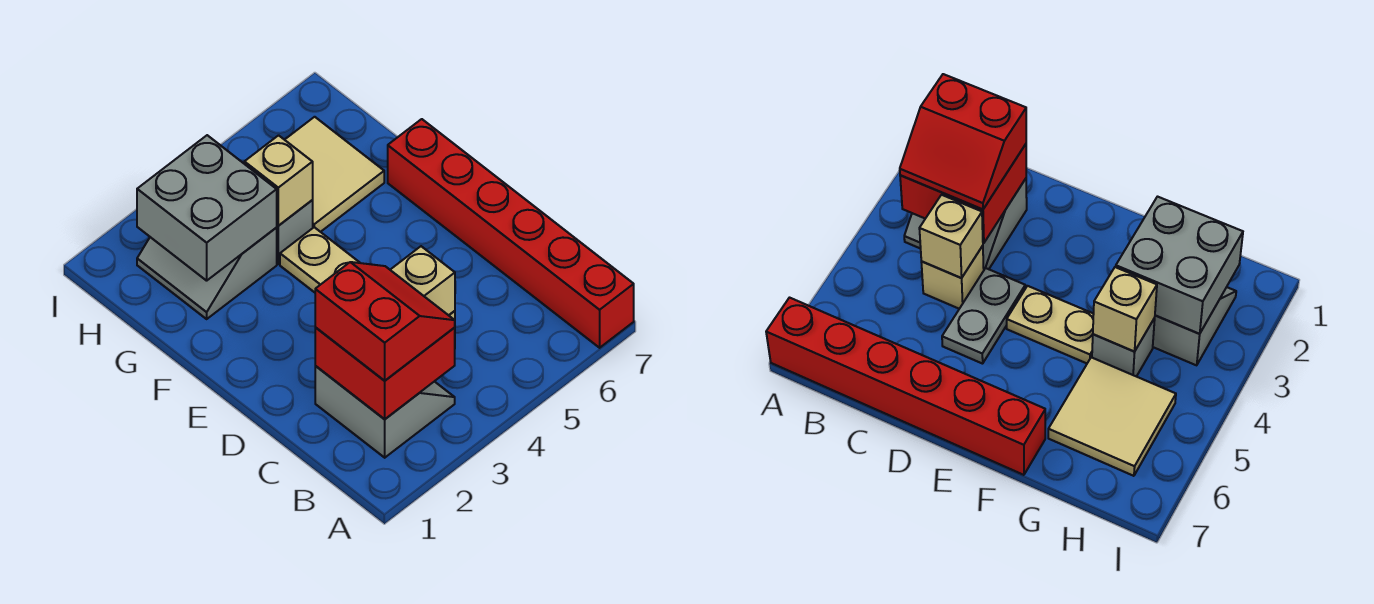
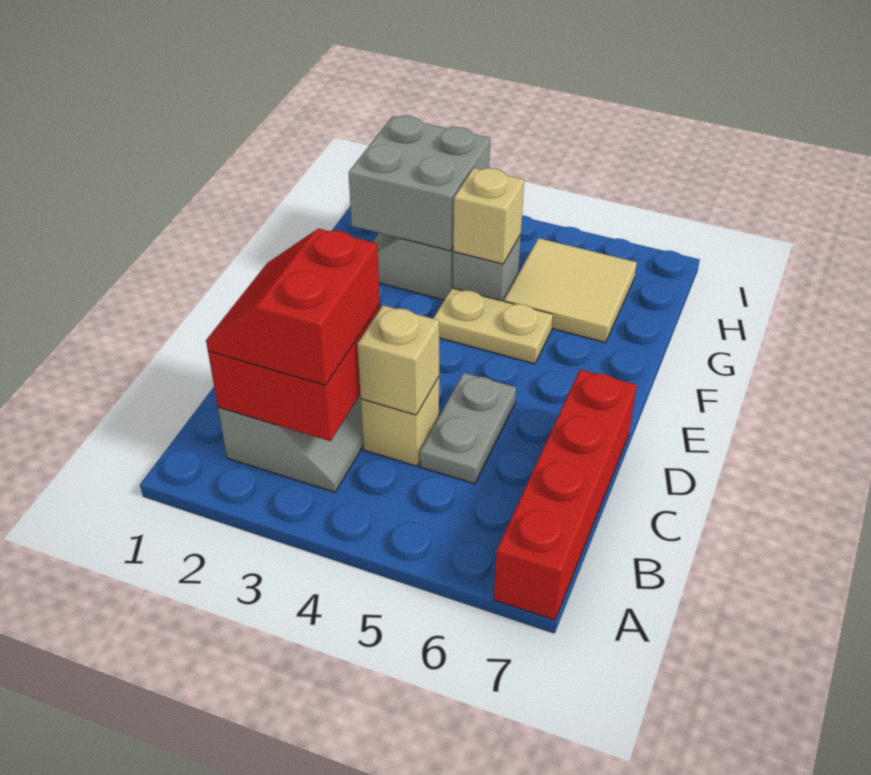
red brick A7:F7 level 1 -> red brick A7:D7 level 1
red slope B2:C3 level 3 top 2 -> red slope B2:C3 level 3 top 3
grey plate D4:D5 level 1 -> grey plate C5:D5 level 1
tan plate E4:F4 level 1 -> tan plate F4:F5 level 1

